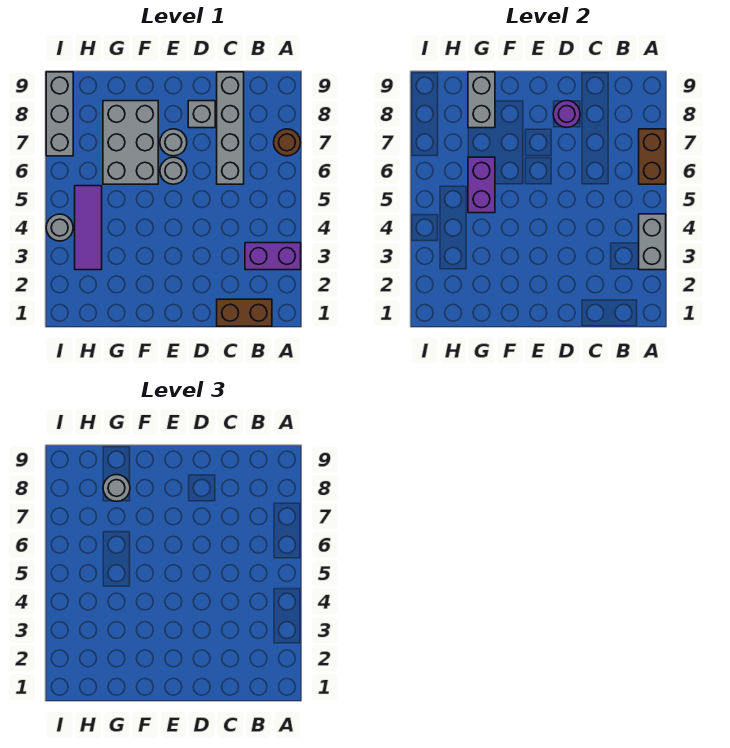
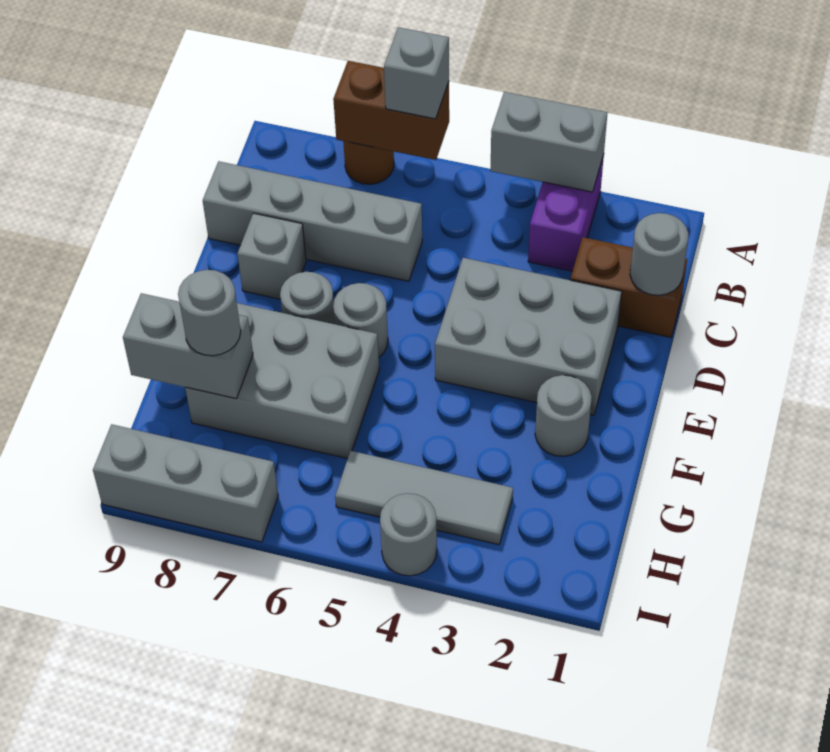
none -> grey brick A6 level 3
brown brick B1:C1 level 1 -> brown brick C1:C2 level 1
none -> grey round brick C1 level 2
none -> grey brick D2:E4 level 1
purple round brick D8 level 2 -> none
none -> grey round brick F2 level 1
purple brick G5:G6 level 2 -> none
purple tile H3:H5 level 1 -> grey tile H3:H5 level 1

